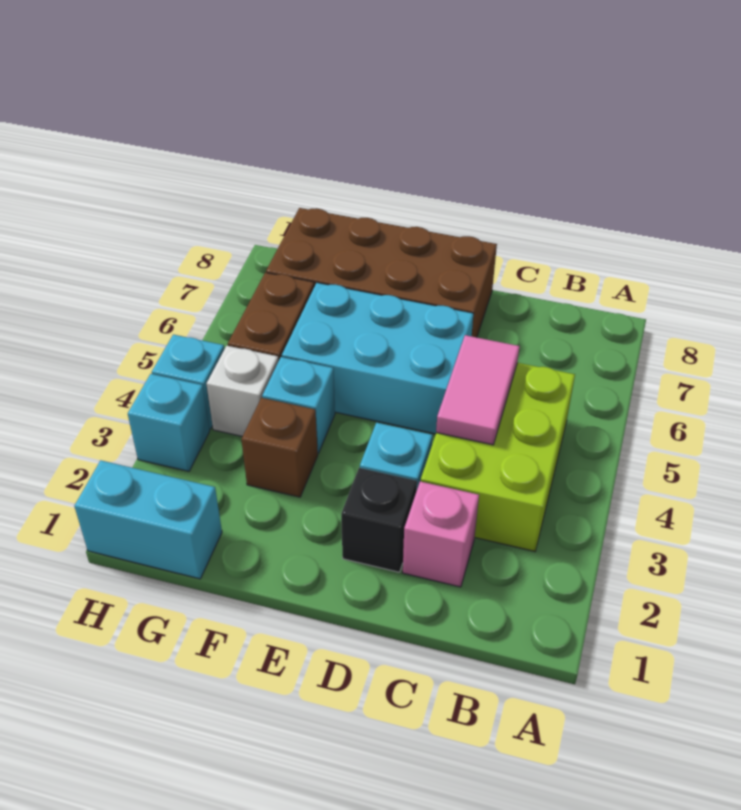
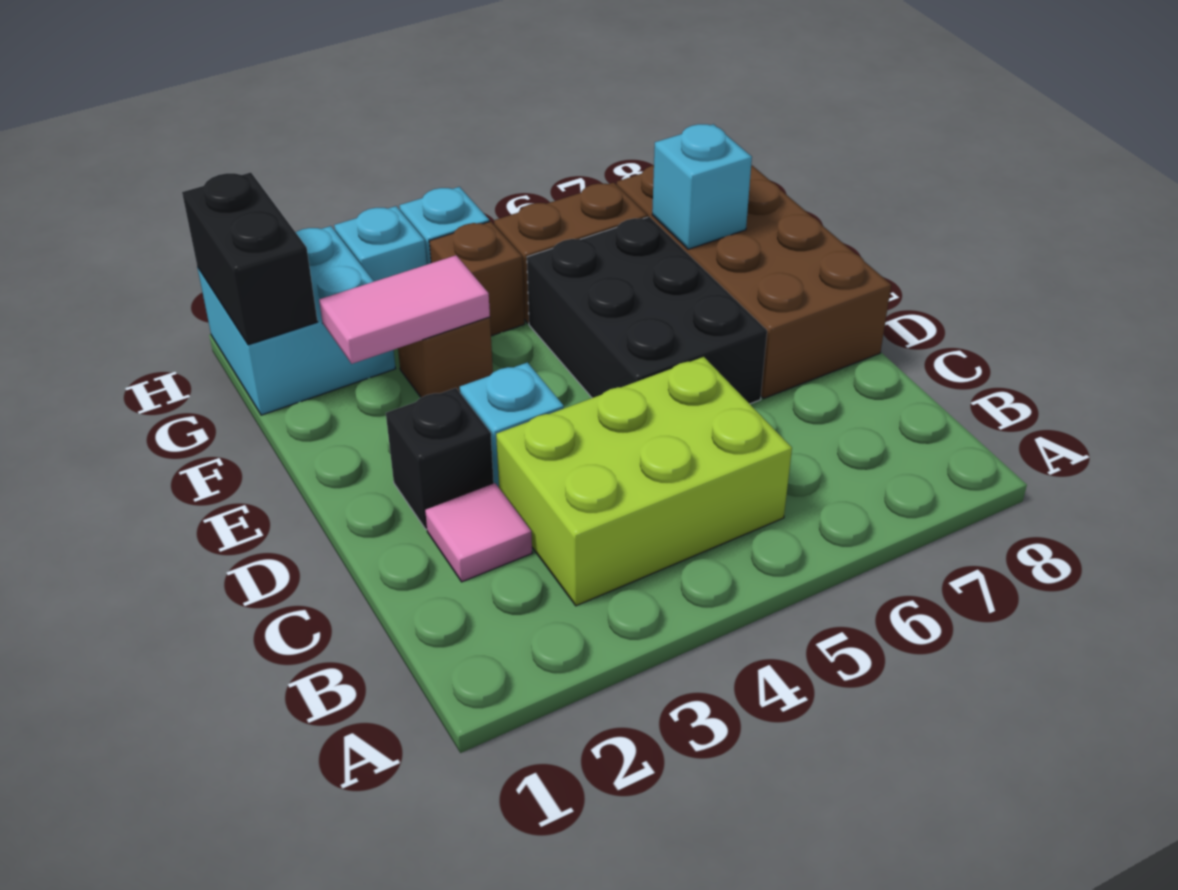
pink brick C2 level 1 -> pink tile C2 level 1
pink tile C4:C5 level 2 -> pink tile F2:F3 level 2
cyan brick D5:F6 level 1 -> black brick D5:F6 level 1
cyan brick F4 level 1 -> cyan brick F7 level 2
cyan brick G1:H1 level 1 -> cyan brick G1:H2 level 1
none -> black brick G1:H1 level 2
white brick G4 level 1 -> brown brick G4 level 1

